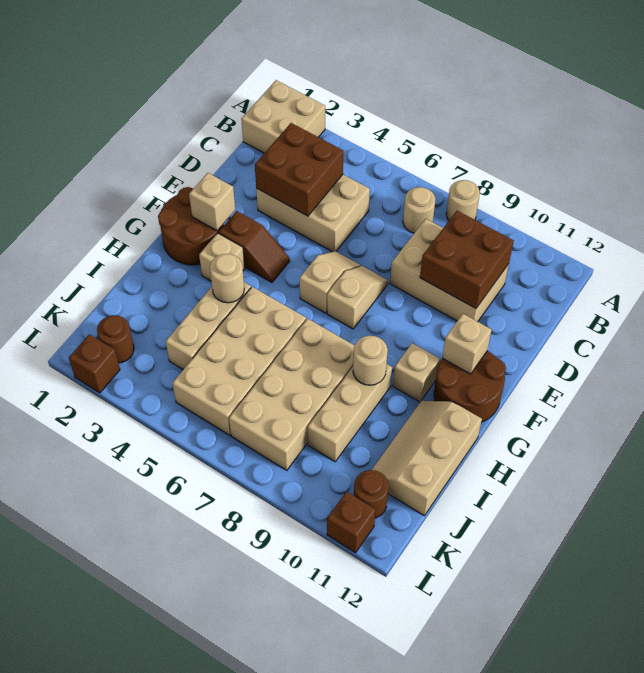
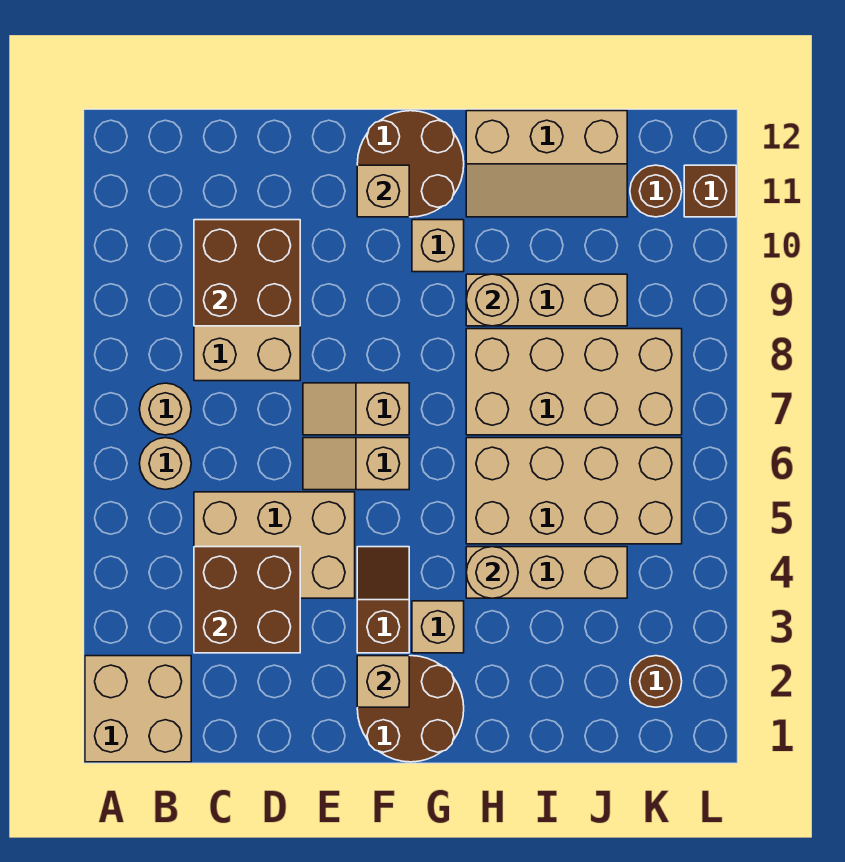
tan round brick A8 level 1 -> tan round brick B6 level 1
tan brick C3:D5 level 1 -> tan brick C4:E5 level 1
brown brick L2 level 1 -> none

